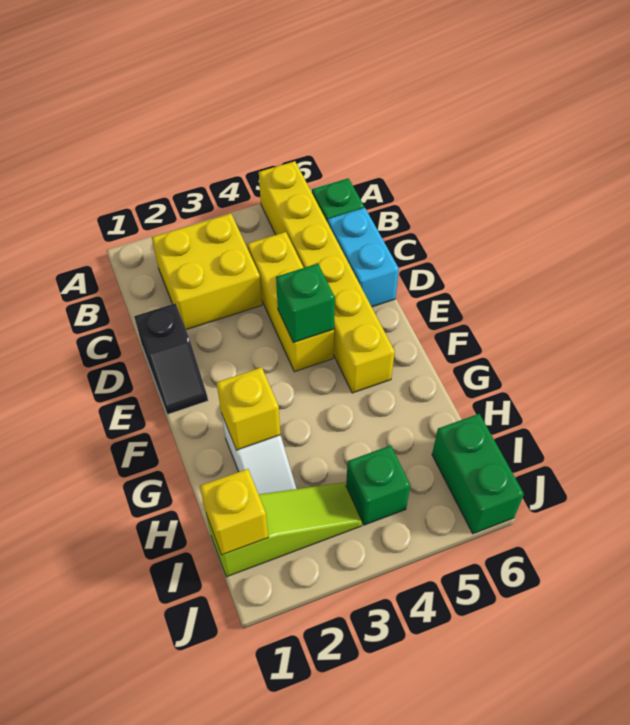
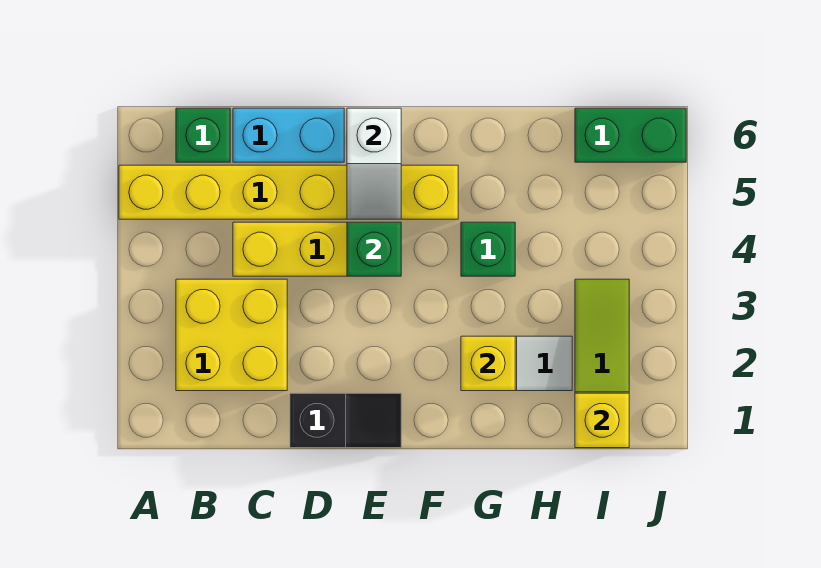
none -> white slope E5:E6 level 2 top 6
green brick I4 level 1 -> green brick G4 level 1

